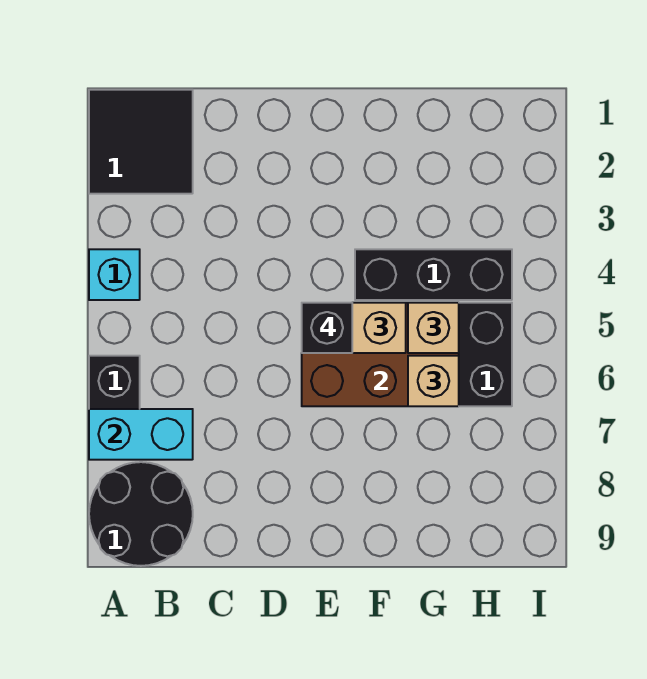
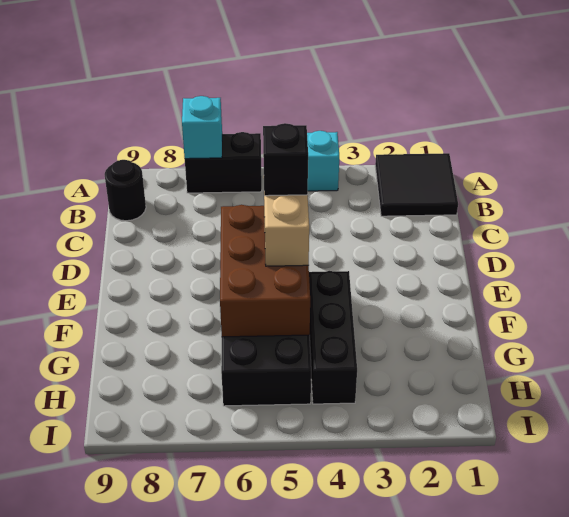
cyan brick A7:B7 level 2 -> cyan brick A7 level 2
black round brick A8:B9 level 1 -> black round brick B9 level 1
tan brick G5 level 3 -> none
tan brick G6 level 3 -> none

